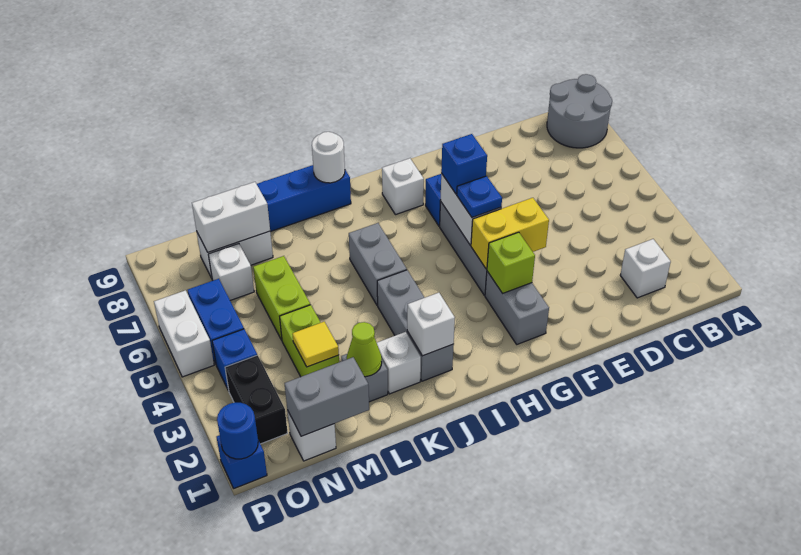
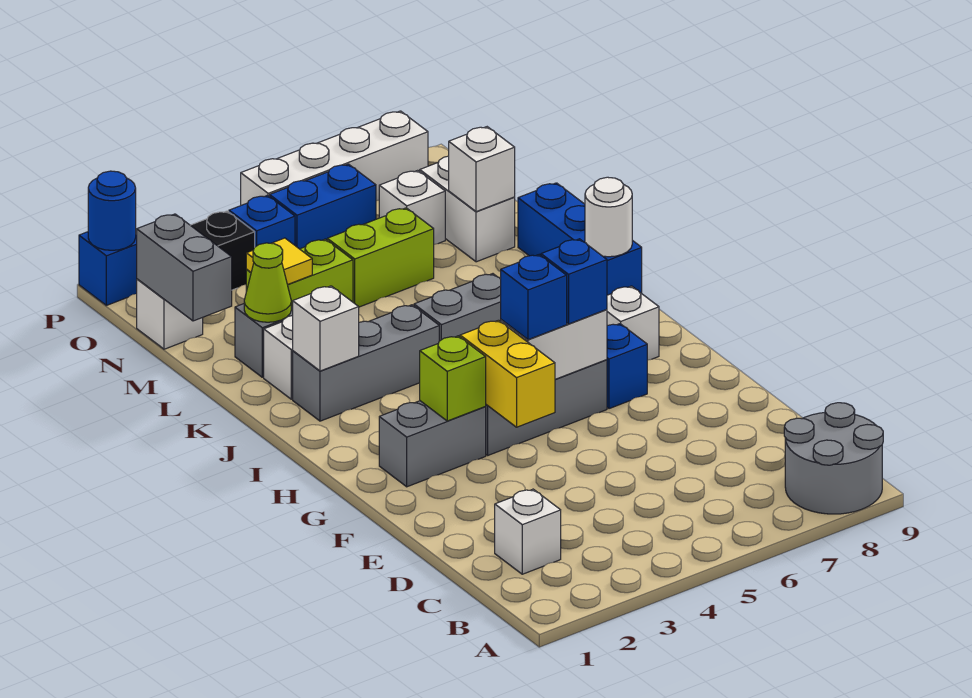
blue plate G5 level 3 -> blue brick G5 level 3
white brick M8:N8 level 2 -> white brick M8 level 2
white brick P5:P6 level 1 -> white brick P5:P8 level 1

